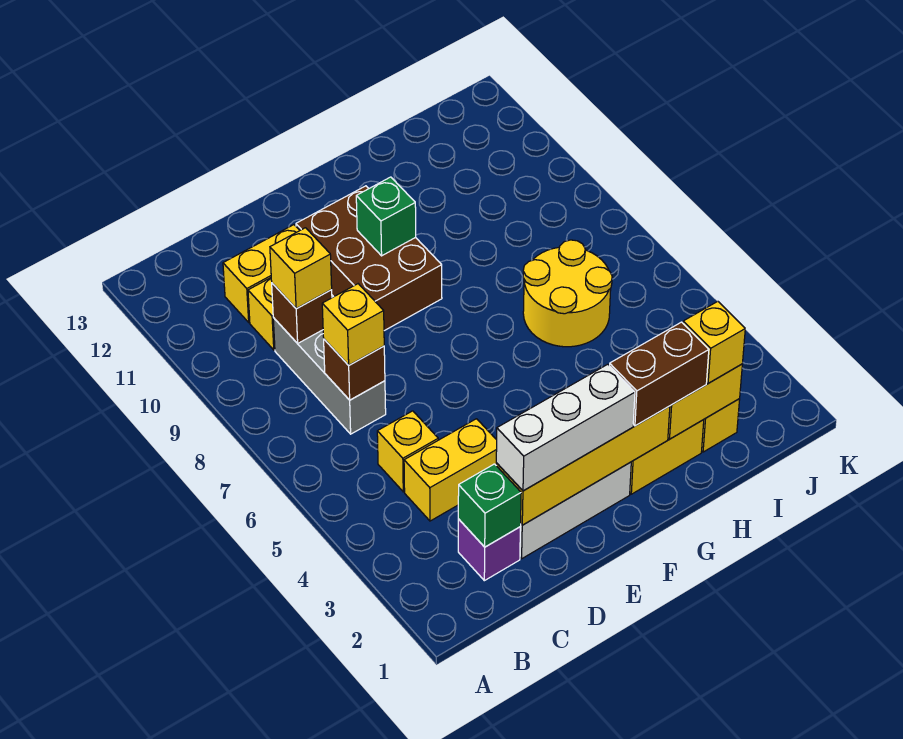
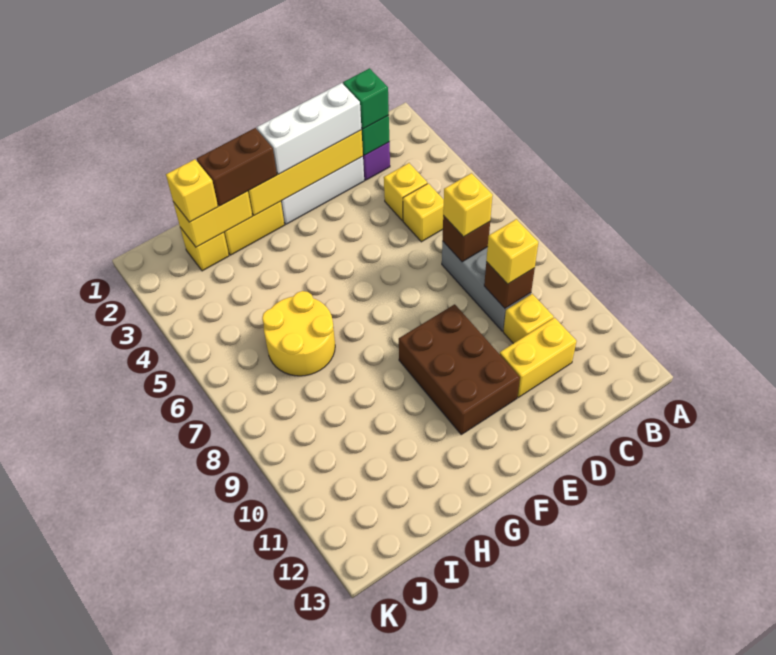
yellow brick C4:D4 level 1 -> yellow brick C4 level 1
green brick F10 level 2 -> green brick C2 level 3

